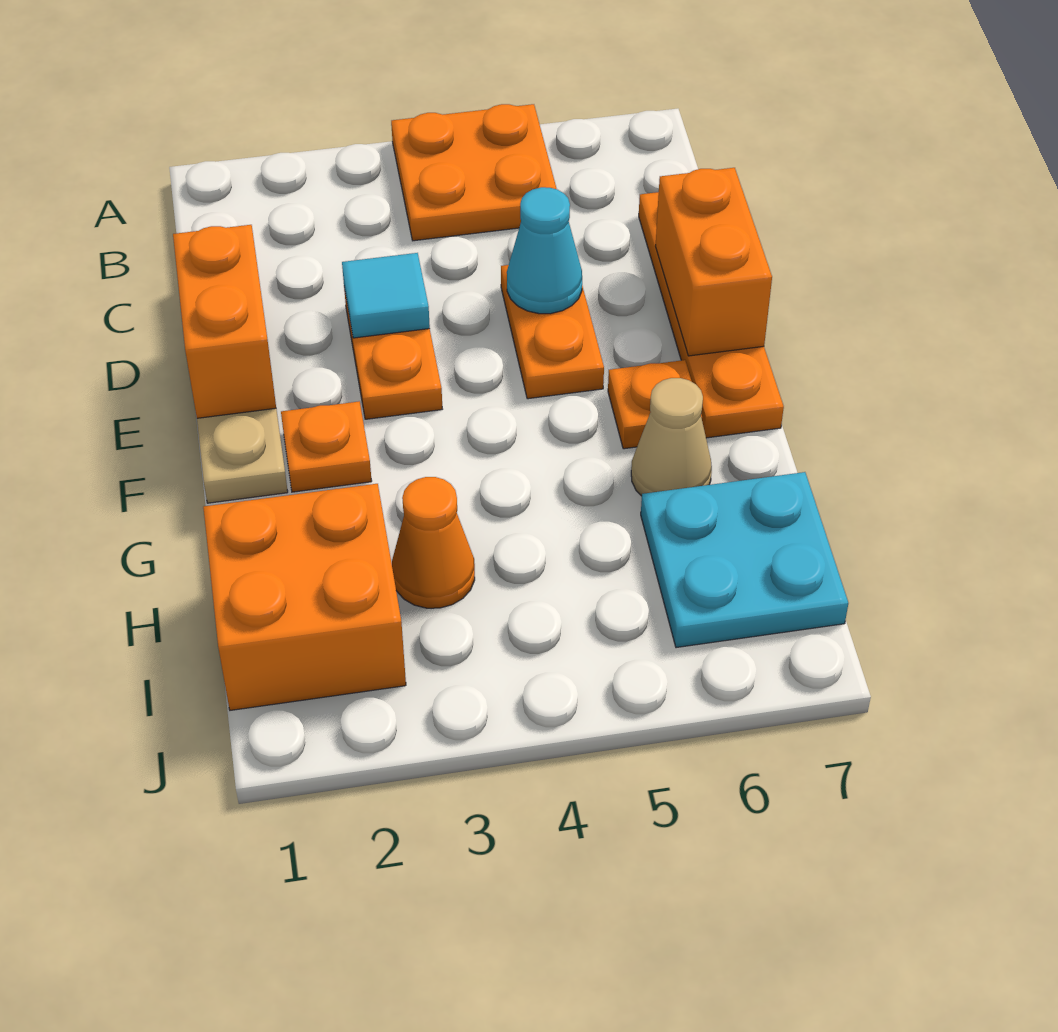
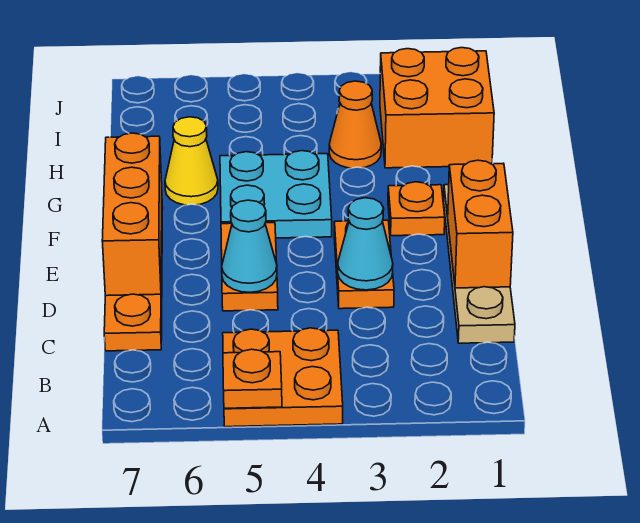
cyan tile D3 level 2 -> cyan cone D3 level 2
orange brick D7:E7 level 2 -> orange brick D7:F7 level 2
orange plate F6 level 1 -> orange plate A5 level 2
tan cone G6 level 1 -> yellow cone G6 level 1
cyan plate H6:I7 level 1 -> cyan plate F4:G5 level 1

